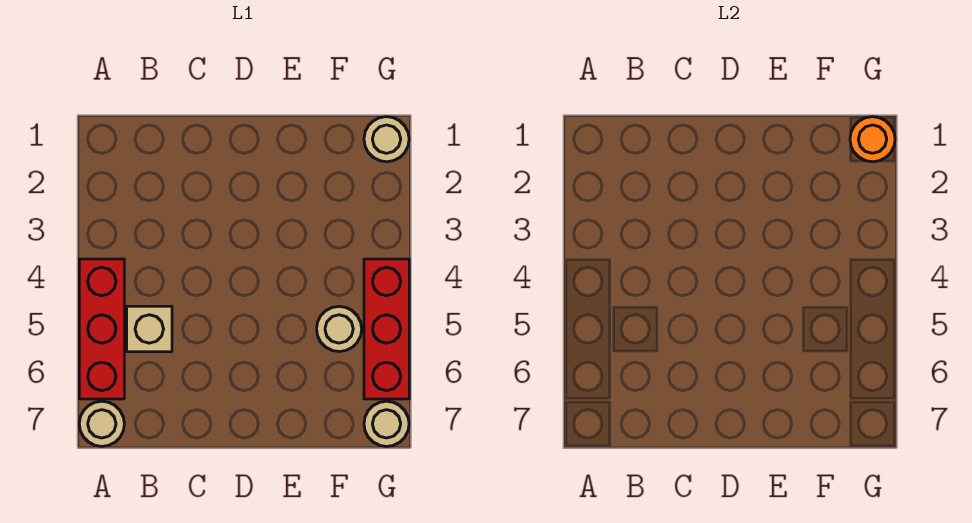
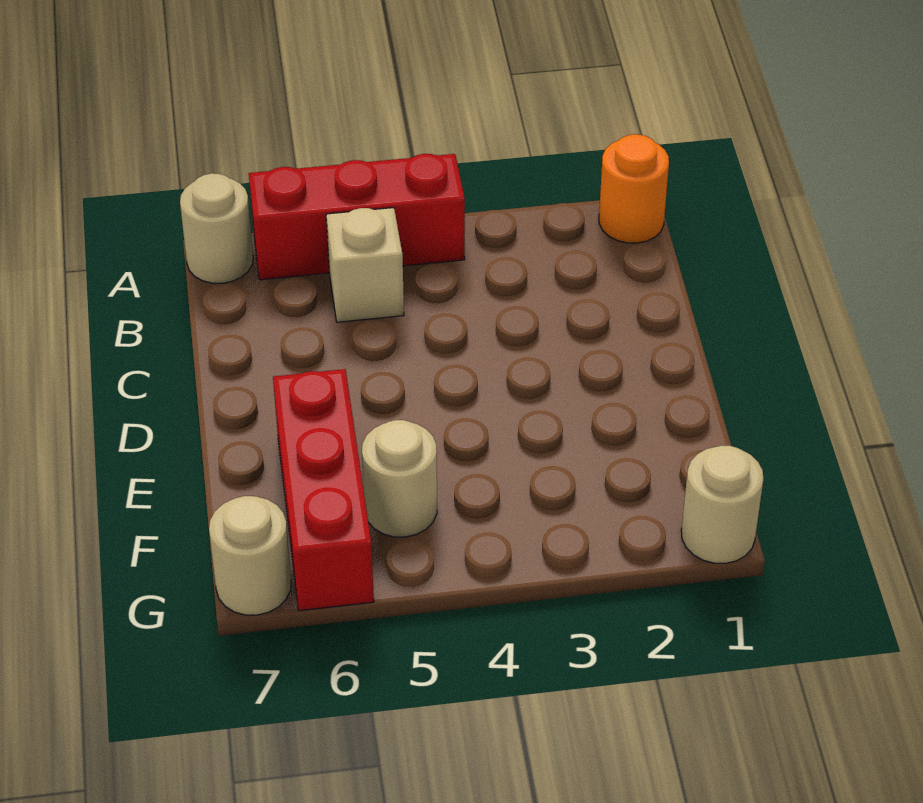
orange round brick G1 level 2 -> orange round brick A1 level 1
red brick G4:G6 level 1 -> red brick E6:G6 level 1

